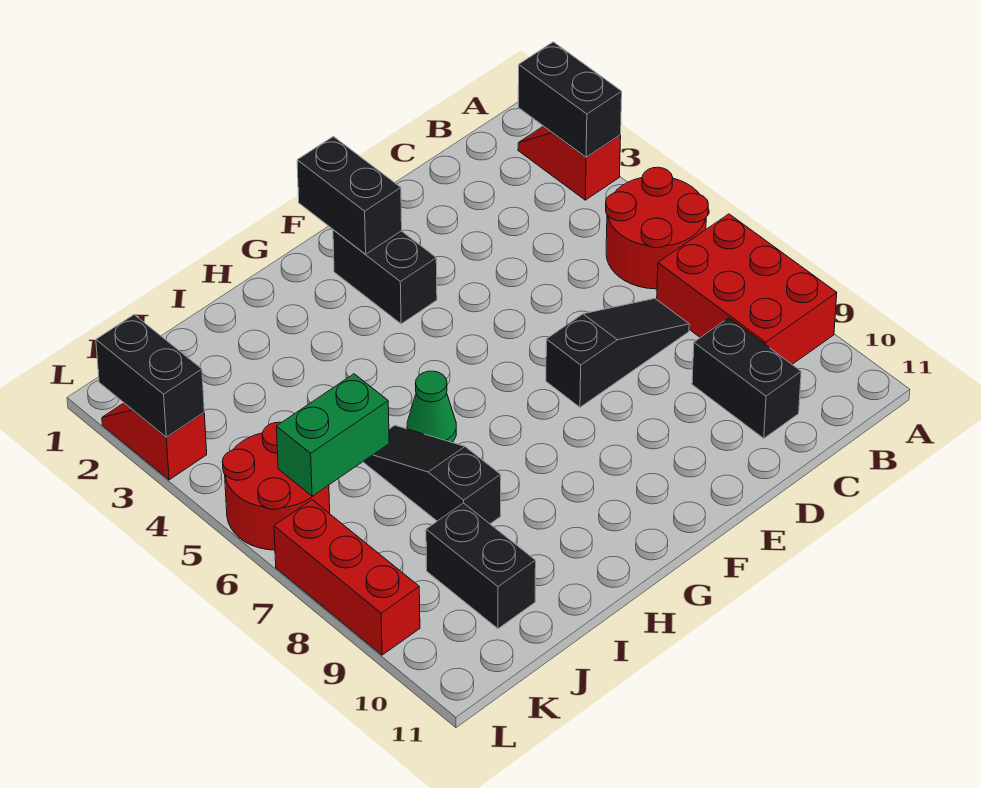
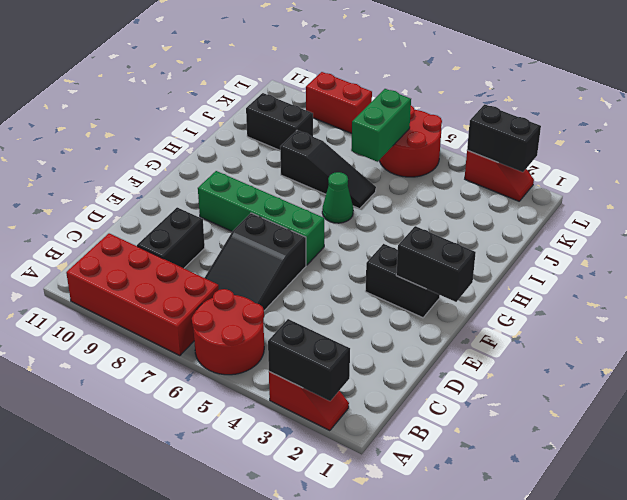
red brick A7:B9 level 1 -> red brick A7:B10 level 1
black slope C7:E7 level 1 top E -> black slope C6:E7 level 1 top E
black brick C9:C10 level 1 -> black brick C9:D9 level 1
none -> green brick F6:F9 level 1
red brick L7:L9 level 1 -> red brick L8:L9 level 1

